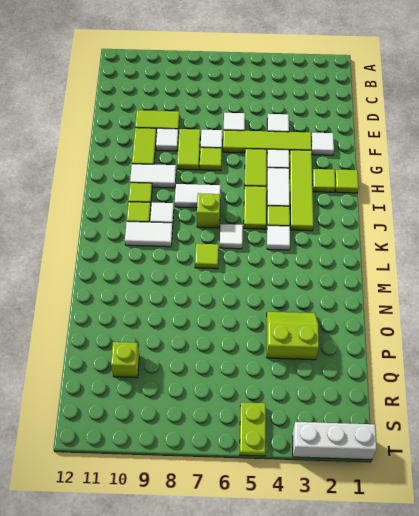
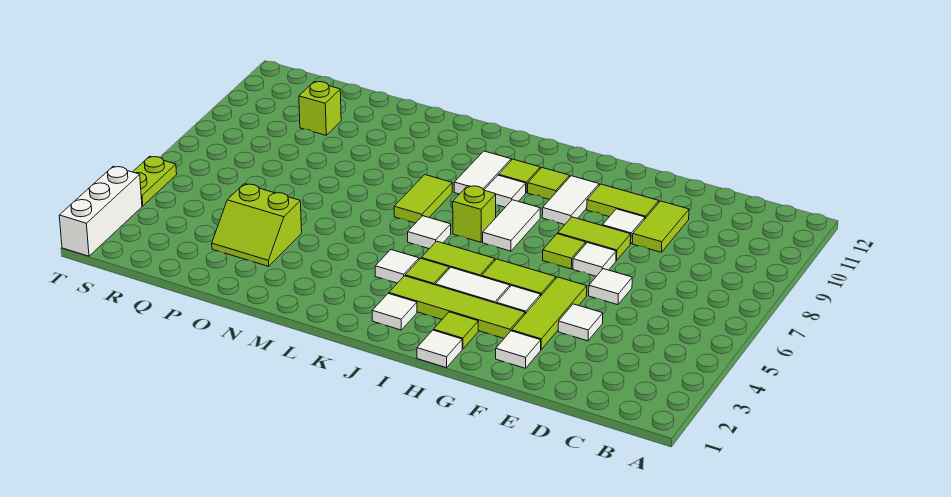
lime tile F3:F6 level 1 -> lime tile F3:F5 level 1
lime tile H1 level 1 -> white tile H1 level 1
none -> white tile J2 level 1
lime tile L7 level 1 -> lime tile L7:L8 level 1
lime slope O3:P4 level 1 top P -> lime slope O3:P4 level 1 top 4
lime plate S5:T5 level 1 -> lime plate T4:T5 level 1

